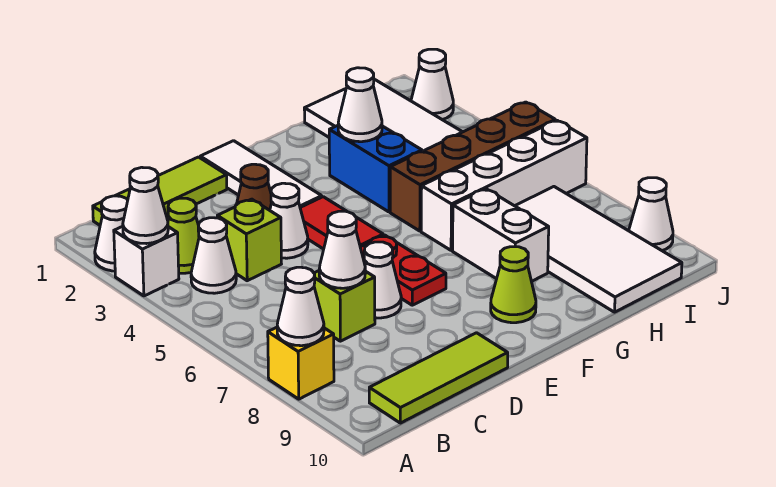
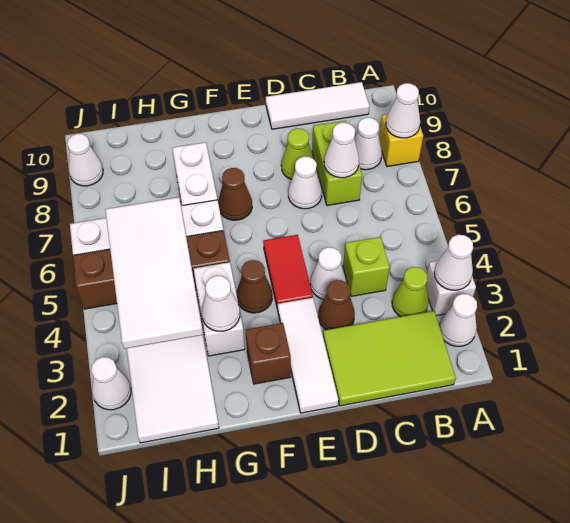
lime tile B1:D1 level 1 -> lime tile B1:D2 level 1
white cone B4 level 1 -> white cone B8 level 1
lime tile B10:D10 level 1 -> white tile B10:D10 level 1
lime brick C7 level 1 -> lime brick C7:C8 level 1
red plate E6:E7 level 1 -> none
none -> brown brick F2 level 1
none -> brown cone F4 level 1
none -> brown cone F7 level 1
lime cone F9 level 1 -> lime cone D8 level 1
blue brick G3:G4 level 1 -> white brick G3:G4 level 1
white tile H7:I10 level 1 -> white tile H3:I6 level 2

